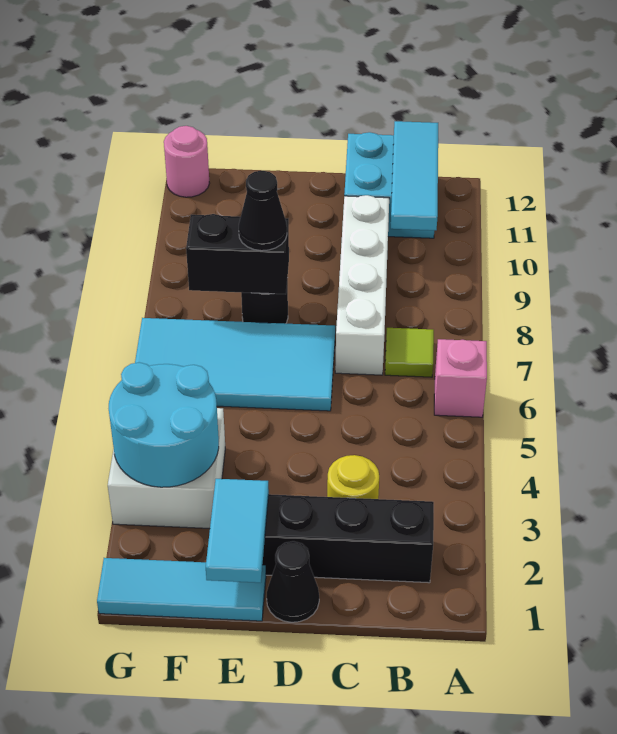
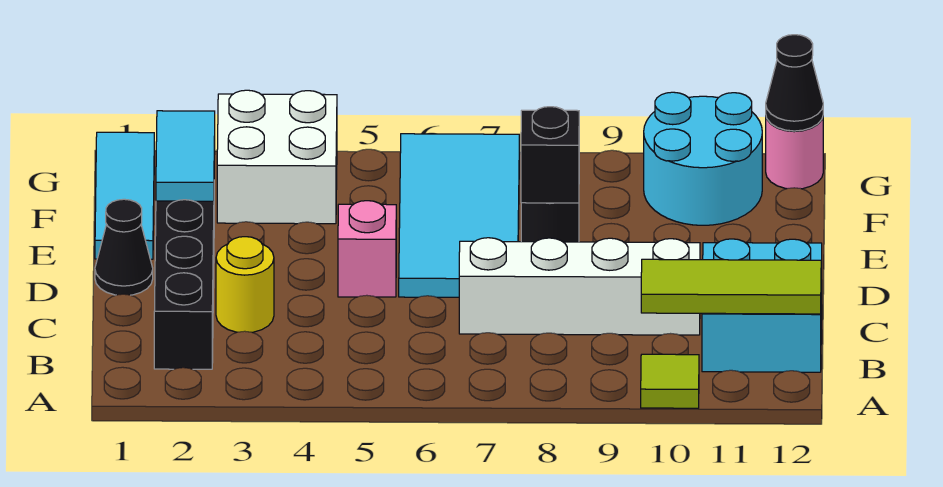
pink brick A6 level 1 -> pink brick D5 level 1
lime tile B7 level 1 -> lime tile A10 level 1
cyan tile B10:B12 level 2 -> lime tile B10:B12 level 2
cyan tile E1:E2 level 2 -> cyan tile E2:F2 level 2
black brick E8:F8 level 2 -> black brick E8 level 2
black cone E8 level 3 -> black cone G12 level 2
cyan round brick F3:G4 level 2 -> cyan round brick F10:G11 level 1

